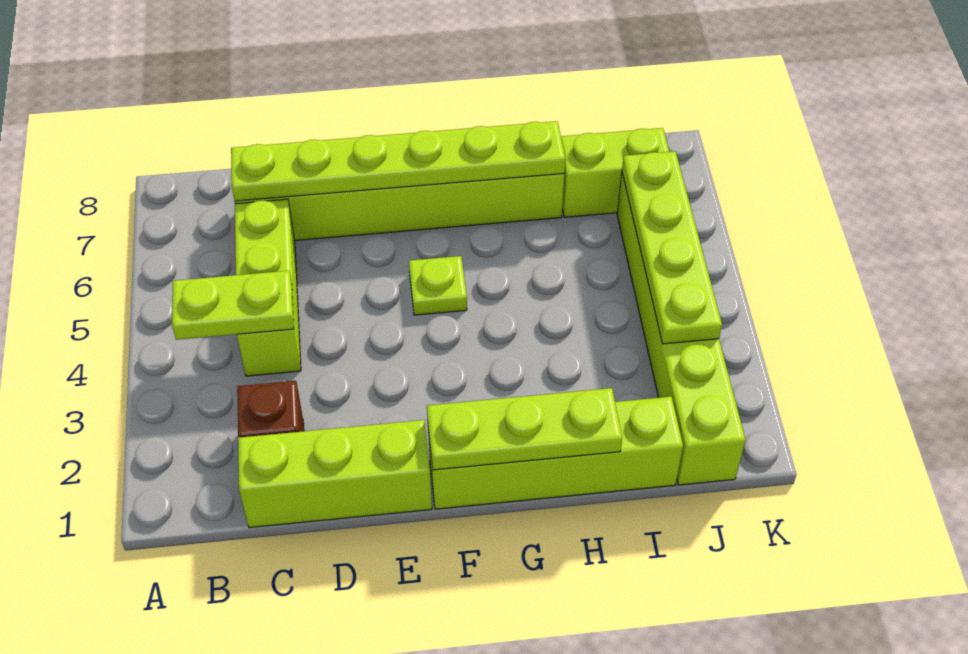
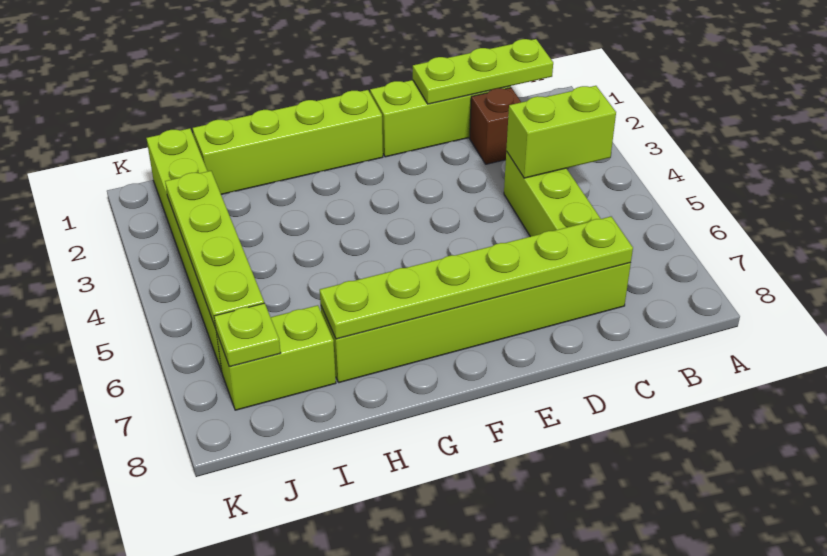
lime plate B4:C4 level 2 -> lime brick B4:C4 level 2
lime plate F1:H1 level 2 -> lime plate B1:D1 level 2
lime plate F5 level 1 -> lime plate J7 level 2

